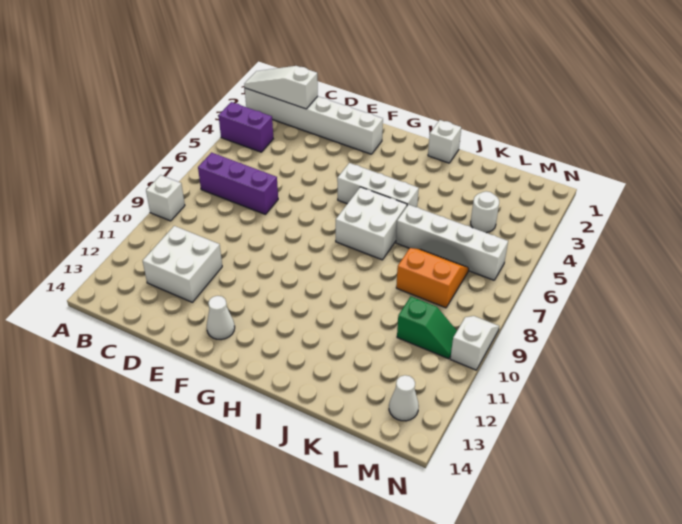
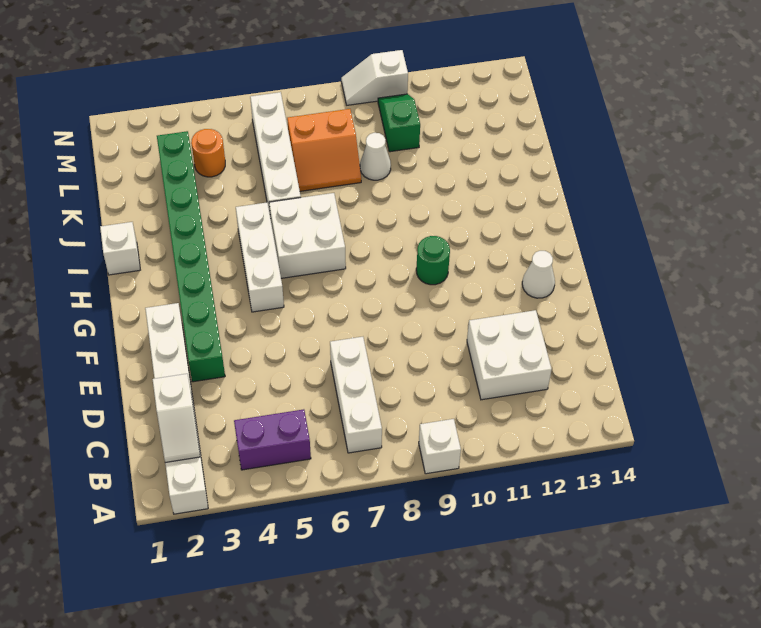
white slope A2:C2 level 2 top C -> white slope B2:C2 level 2 top C
purple brick A4:B4 level 1 -> purple brick B4:B5 level 1
purple brick B7:D7 level 1 -> white brick B7:D7 level 1
none -> green brick E3:L3 level 1
none -> green round brick G10 level 1
orange slope K7:L8 level 1 top 8 -> orange slope K7:L8 level 1 top L
white round brick L4 level 1 -> orange round brick L4 level 1
white cone M13 level 1 -> white cone K9 level 1

